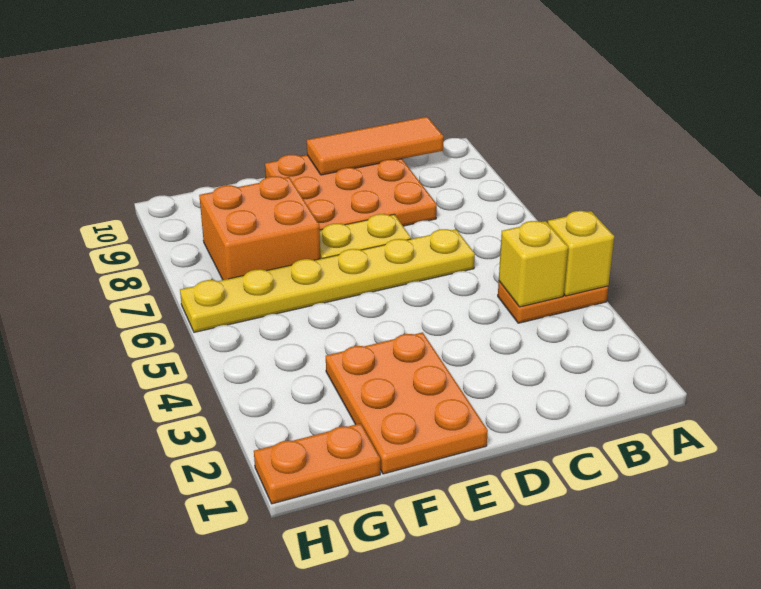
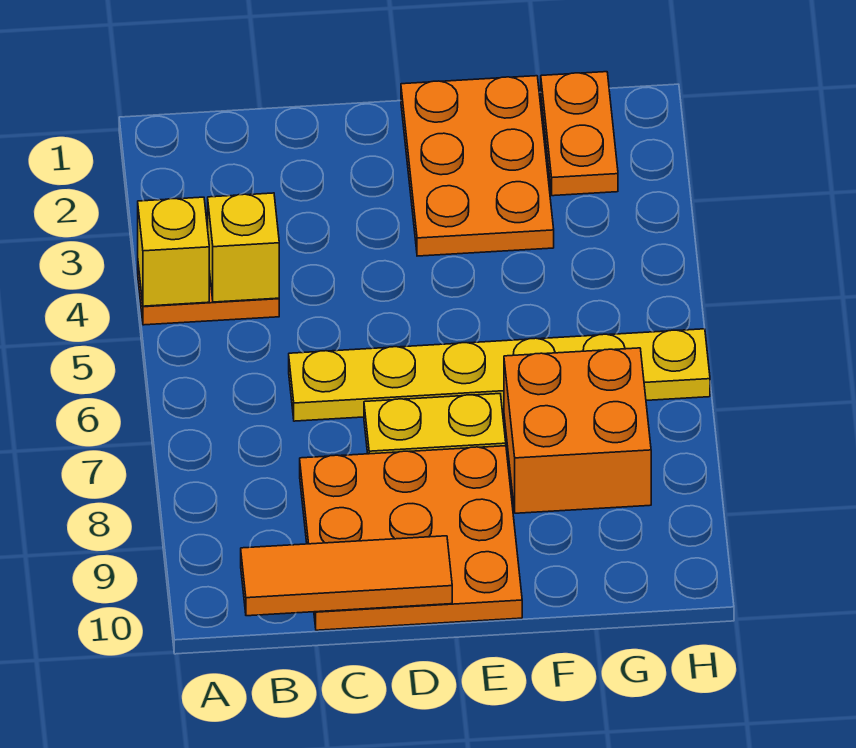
orange plate G1:H1 level 1 -> orange plate G1:G2 level 1

